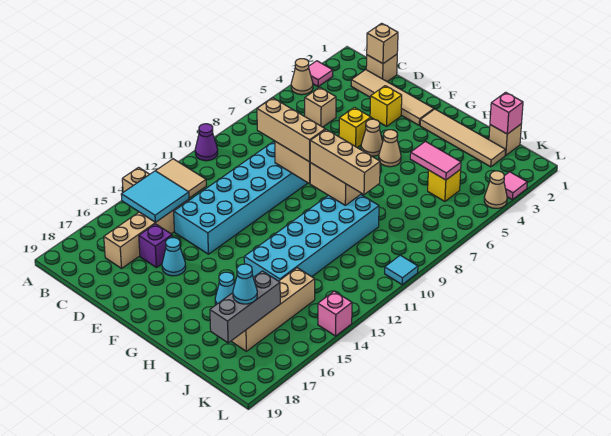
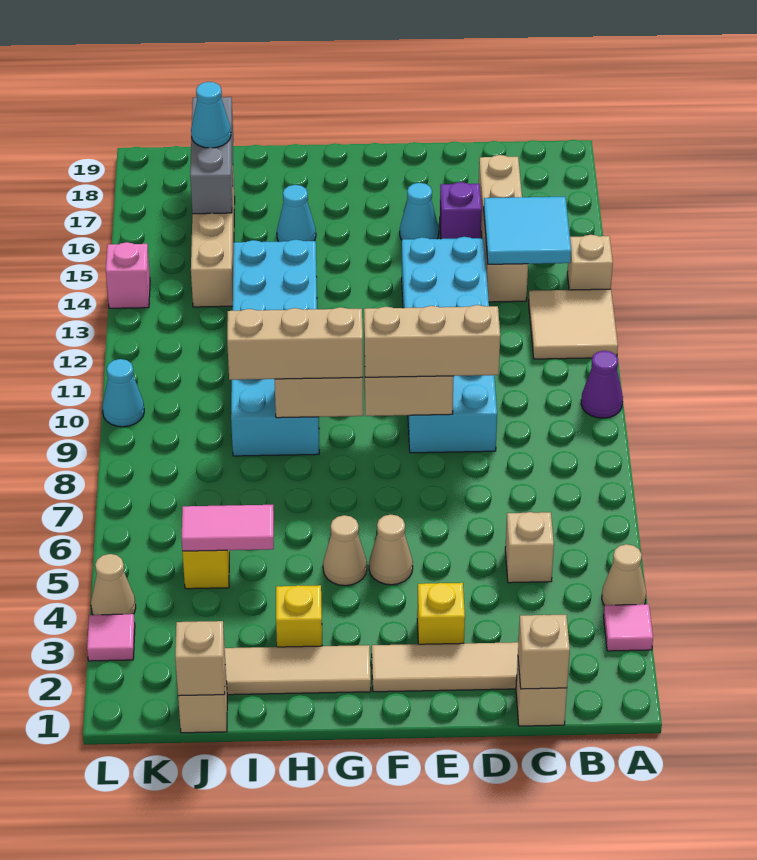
yellow brick E5 level 1 -> yellow brick H3 level 1
pink brick J1 level 2 -> tan brick J1 level 2
cyan tile L10 level 1 -> cyan cone L10 level 1

